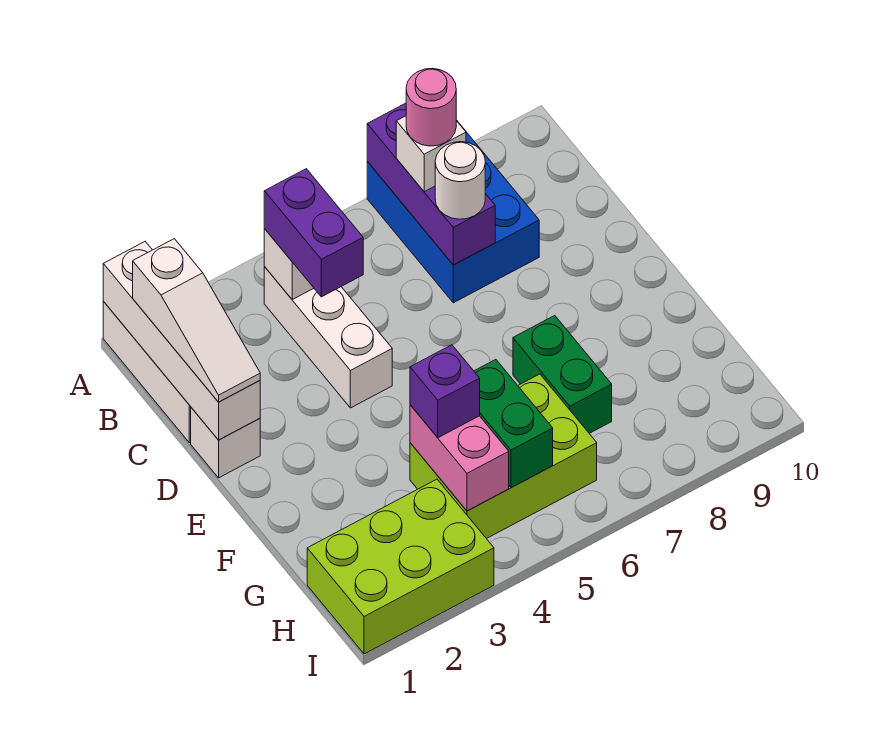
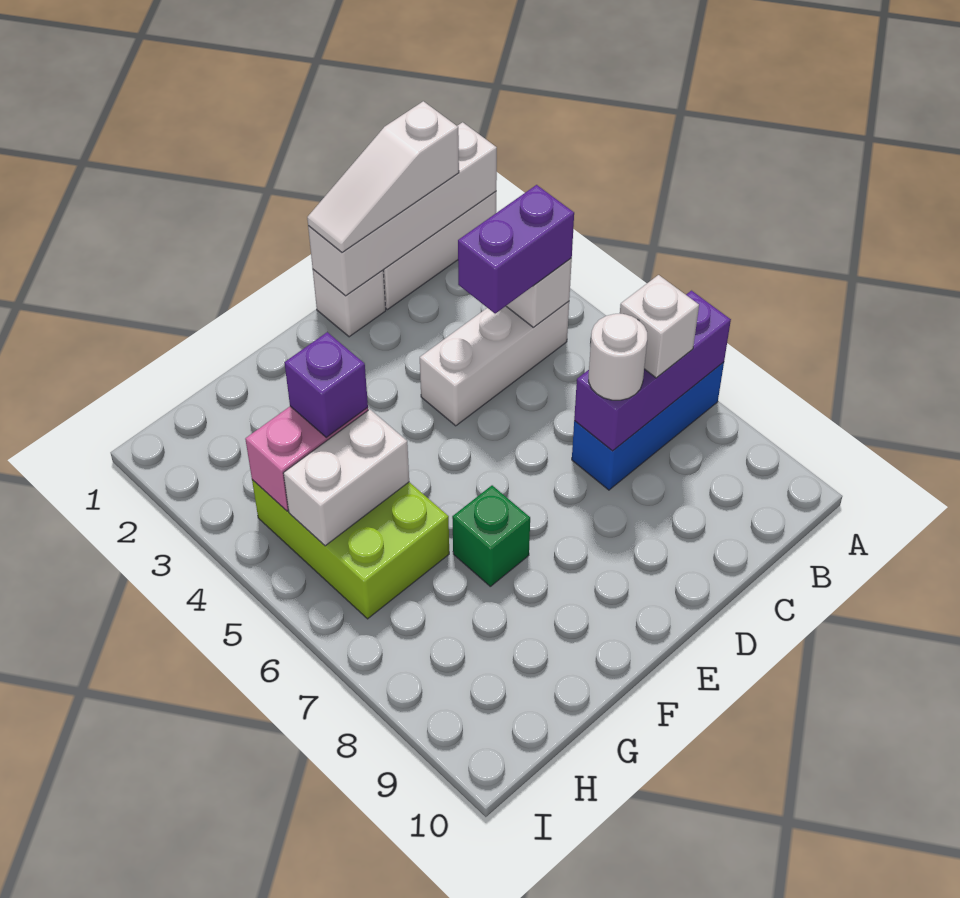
blue brick A7:C8 level 1 -> blue brick A7:C7 level 1
pink round brick B7 level 4 -> none
green brick F7:G7 level 1 -> green brick F7 level 1
green brick G5:H5 level 2 -> white brick G5:H5 level 2
lime brick H1:I3 level 1 -> none

